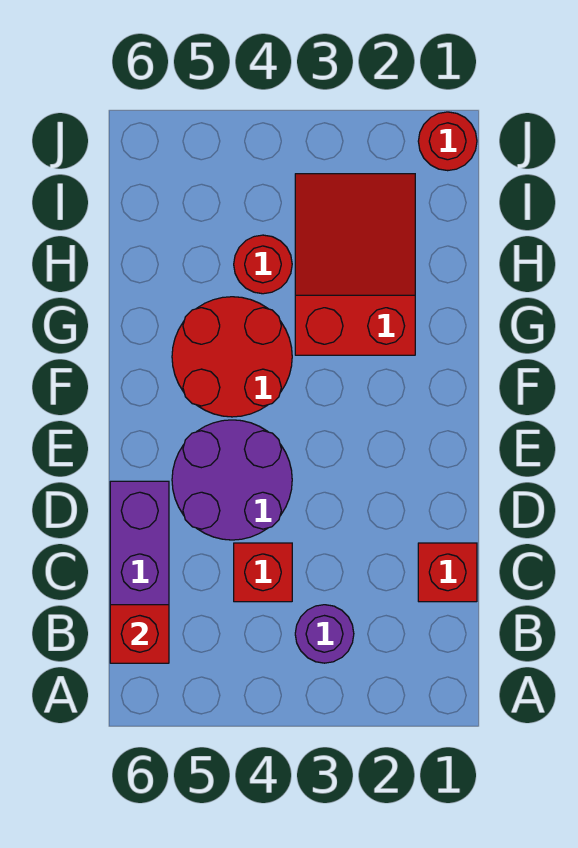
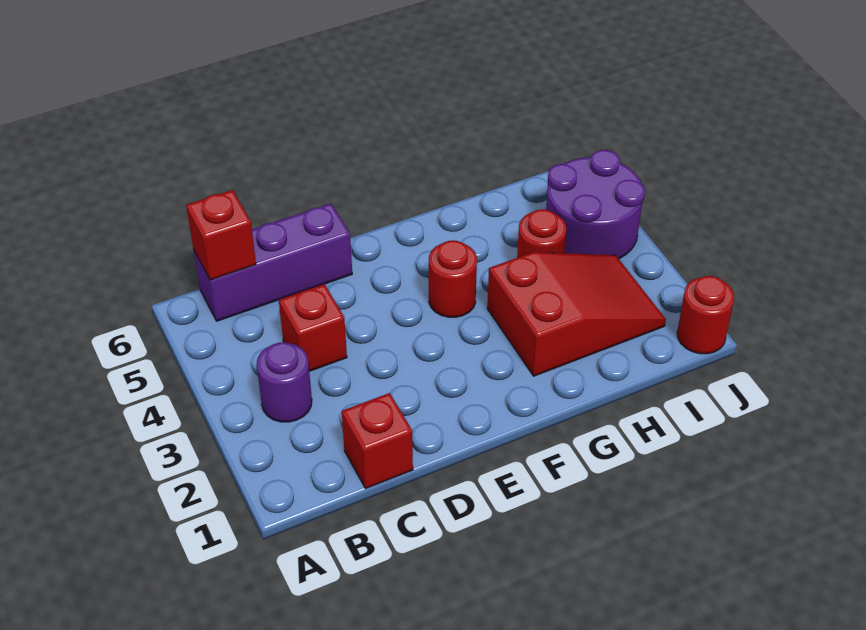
purple round brick D4:E5 level 1 -> purple round brick I4:J5 level 1
red round brick F4:G5 level 1 -> red round brick F4 level 1

